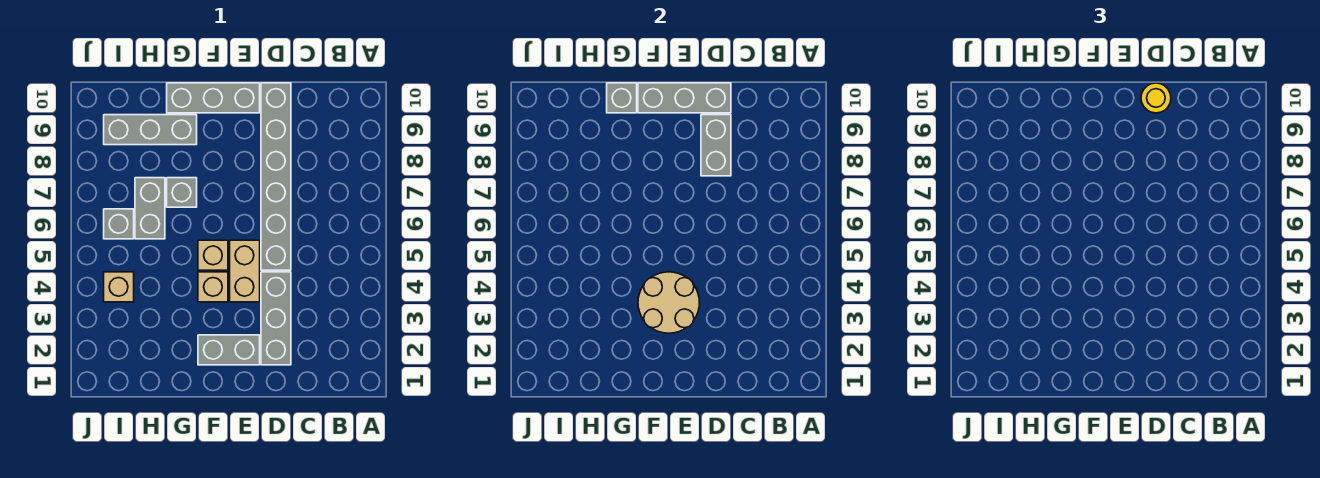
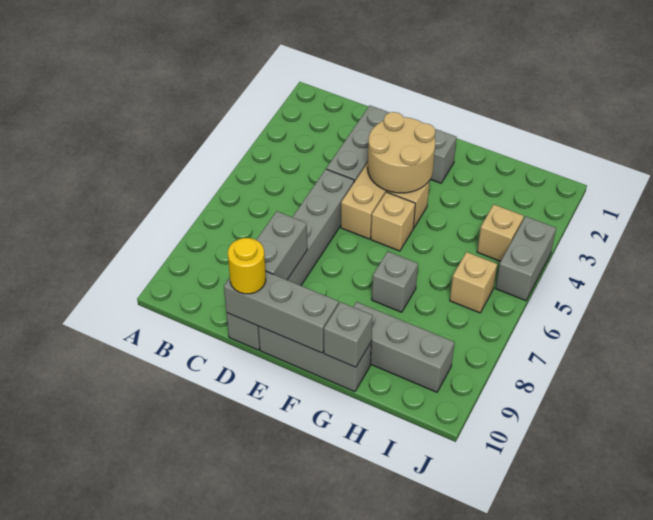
grey brick H6:H7 level 1 -> grey brick J4:J5 level 1
grey brick I6 level 1 -> tan brick I6 level 1

